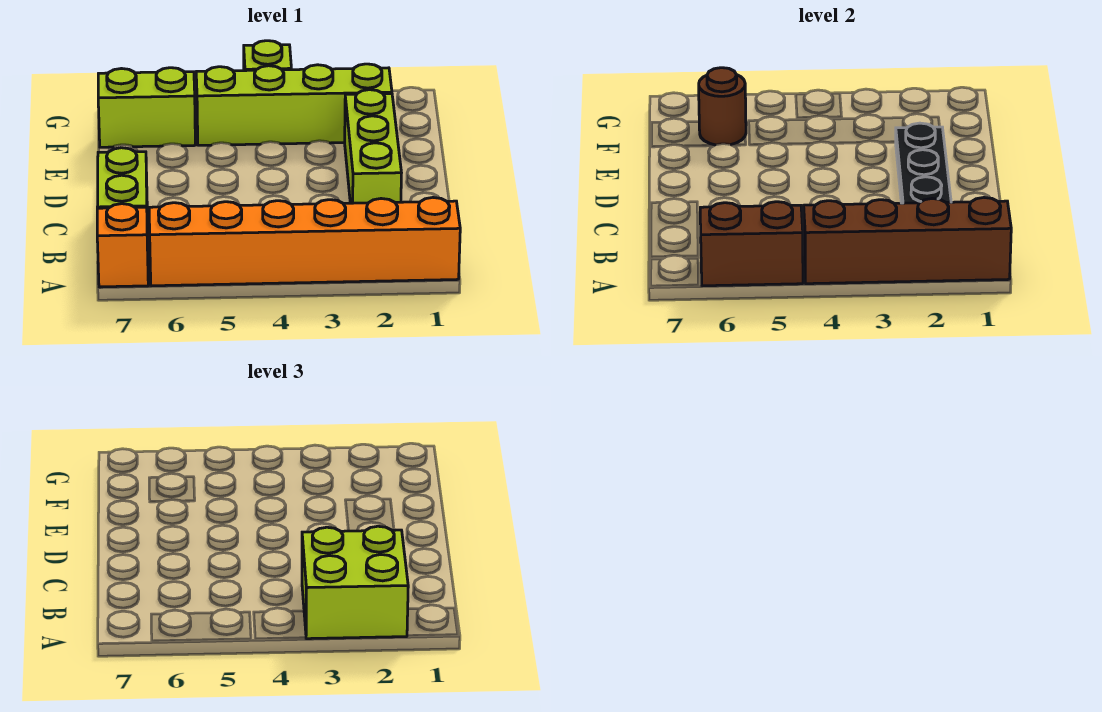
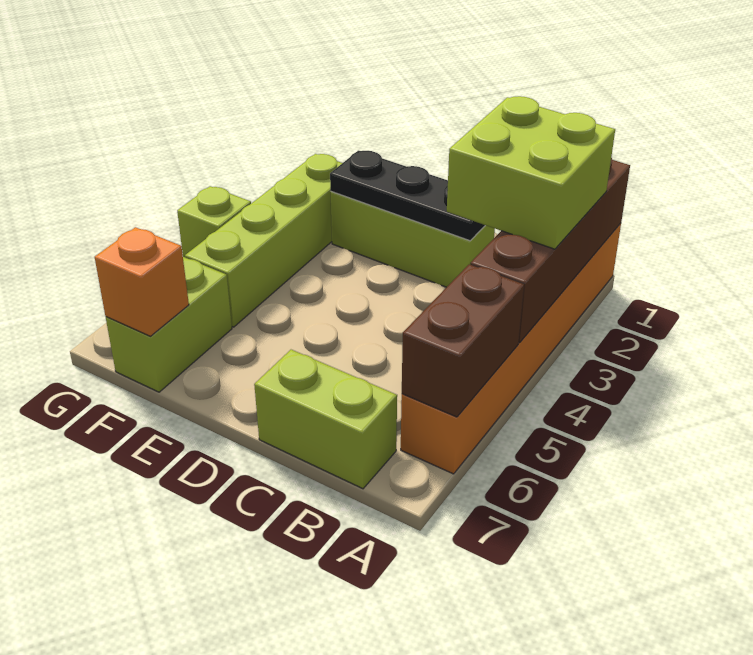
orange brick A7 level 1 -> orange brick F7 level 2
brown round brick F6 level 2 -> none

